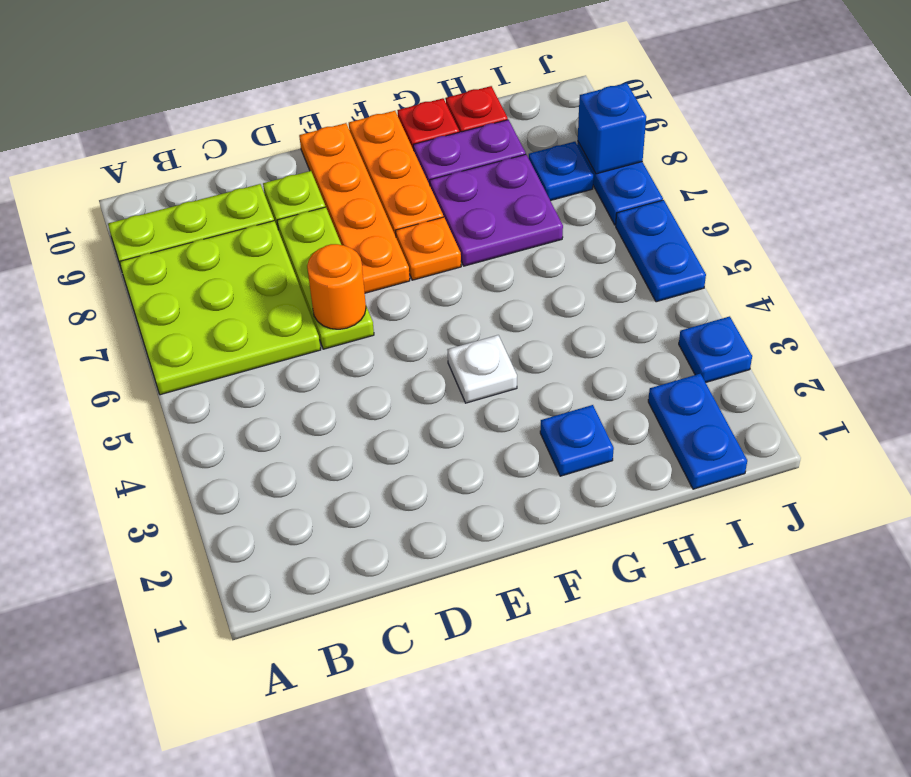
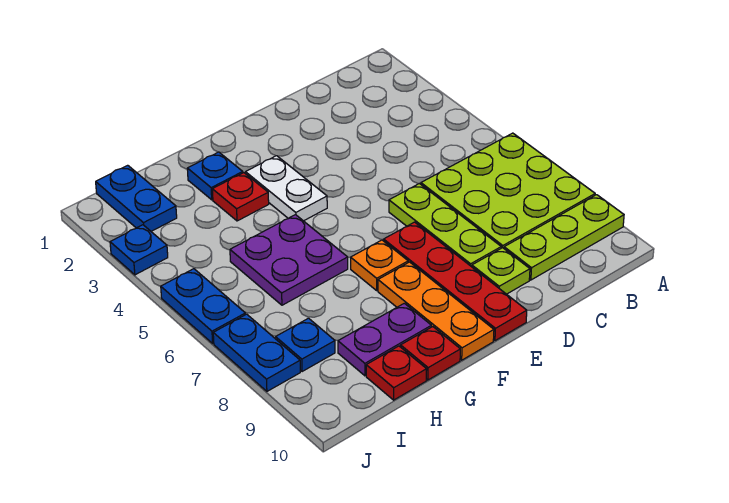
orange round brick D6 level 2 -> none
orange plate E7:E10 level 1 -> red plate E7:E10 level 1
white plate F4 level 1 -> white plate F3:F4 level 1
none -> red plate G3 level 1
purple plate G7:H8 level 1 -> purple plate G5:H6 level 1
blue brick J8 level 2 -> none

